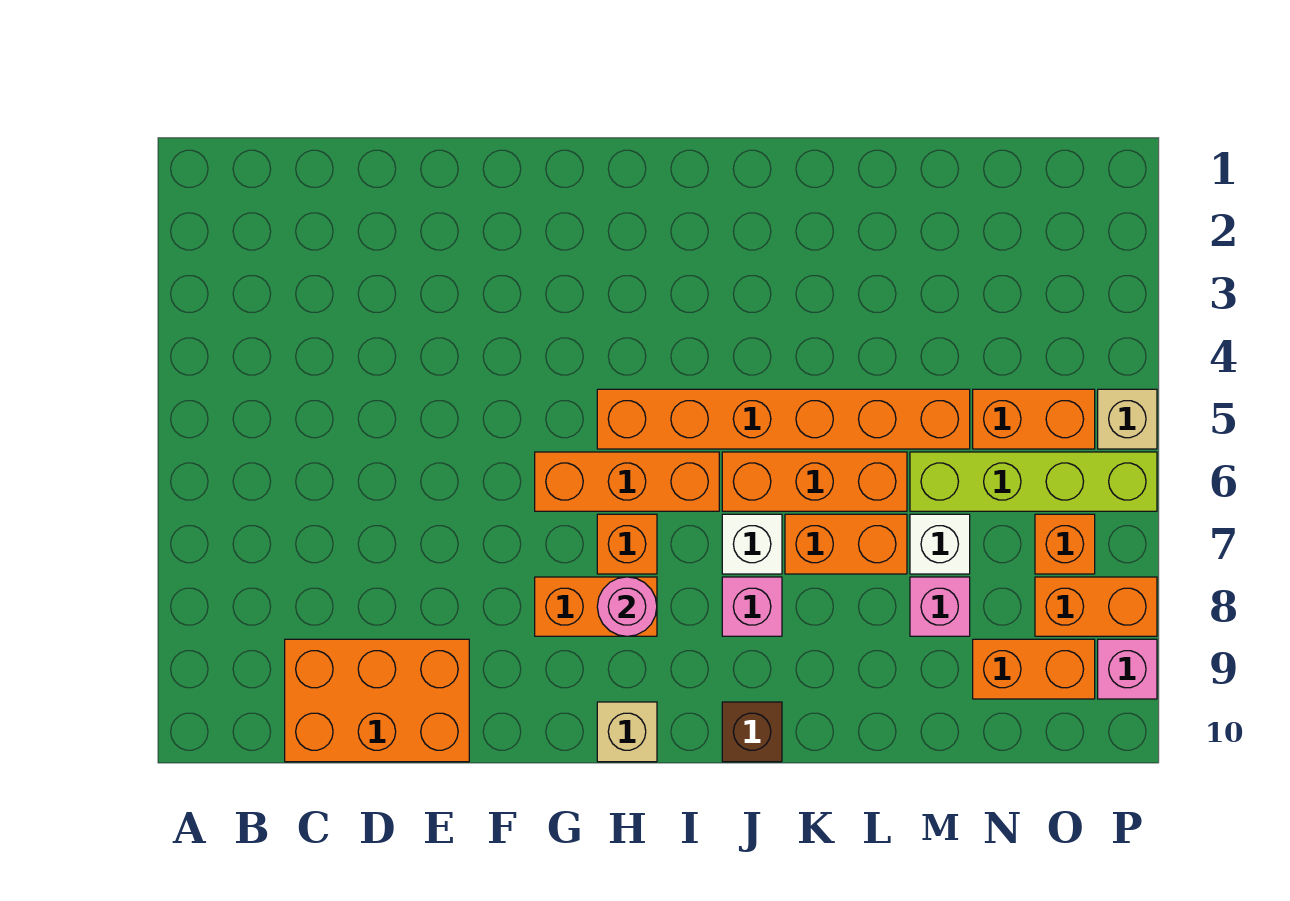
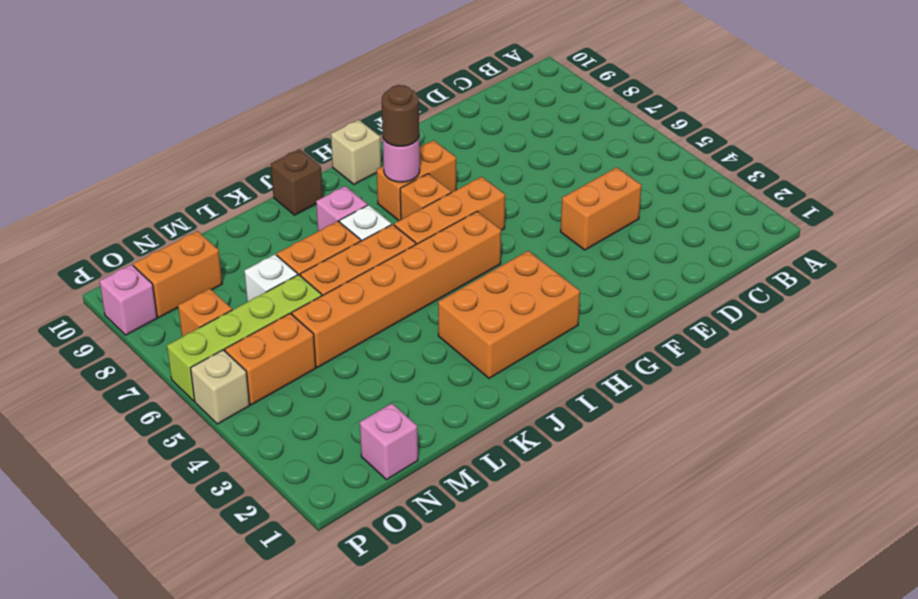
orange brick C9:E10 level 1 -> orange brick H2:J3 level 1
none -> brown round brick H8 level 3
pink brick M8 level 1 -> pink brick N1 level 1
orange brick O8:P8 level 1 -> orange brick D4:E4 level 1

